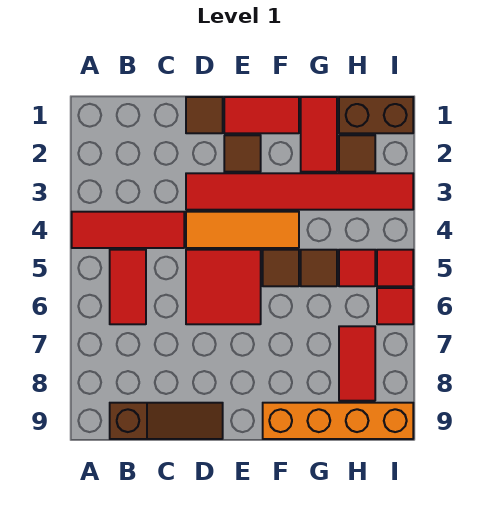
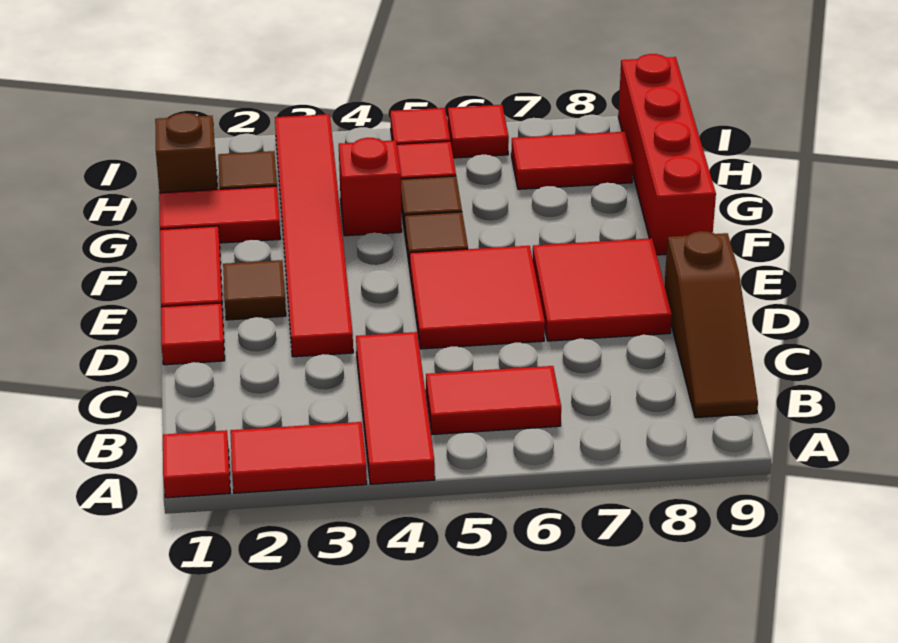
none -> red tile A1 level 1
none -> red tile A2:A3 level 1
brown slope B9:D9 level 1 top B -> brown slope B9:D9 level 1 top D
brown tile D1 level 1 -> red tile D1 level 1
orange tile D4:F4 level 1 -> none
none -> red tile D7:E8 level 1
orange brick F9:I9 level 1 -> red brick F9:I9 level 1
none -> red brick G4 level 1
brown brick H1:I1 level 1 -> brown brick H1 level 1

